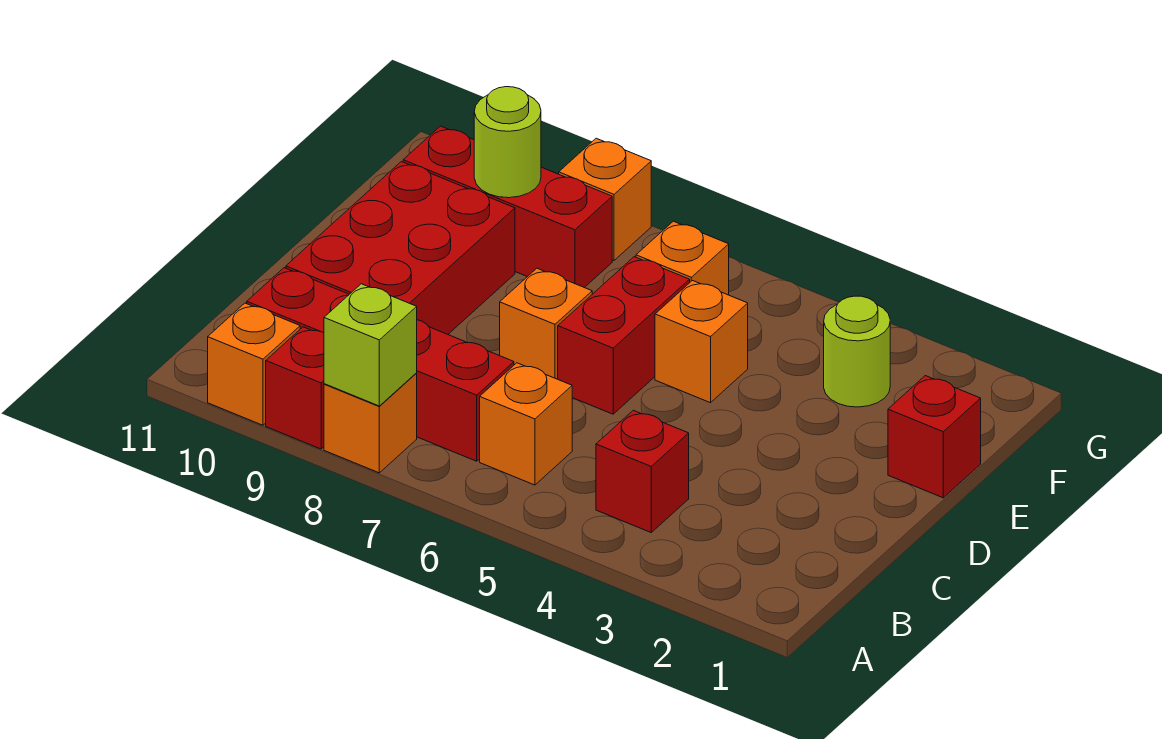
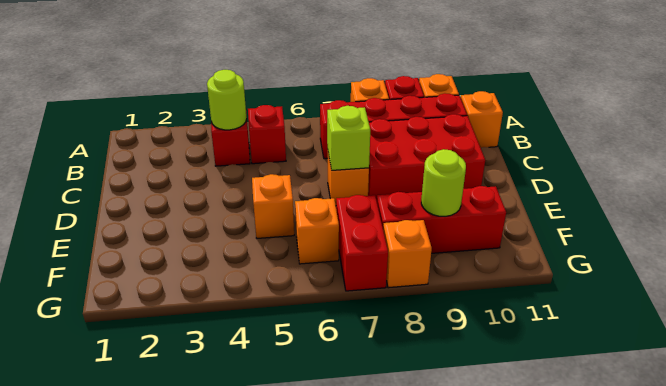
lime brick A8 level 2 -> lime brick D7 level 2
orange brick B6 level 1 -> orange brick B11 level 1
red brick C9:E10 level 1 -> red brick C8:D10 level 1
red brick D6:E6 level 1 -> red brick F7:G7 level 1
red brick E1 level 1 -> red brick B5 level 1
lime round brick F3 level 1 -> lime round brick B4 level 2

